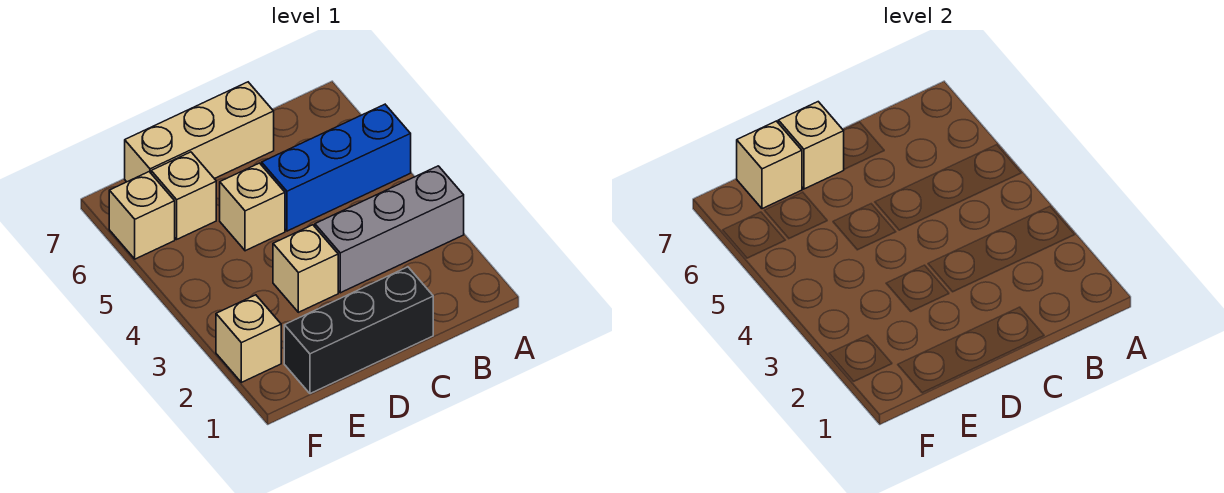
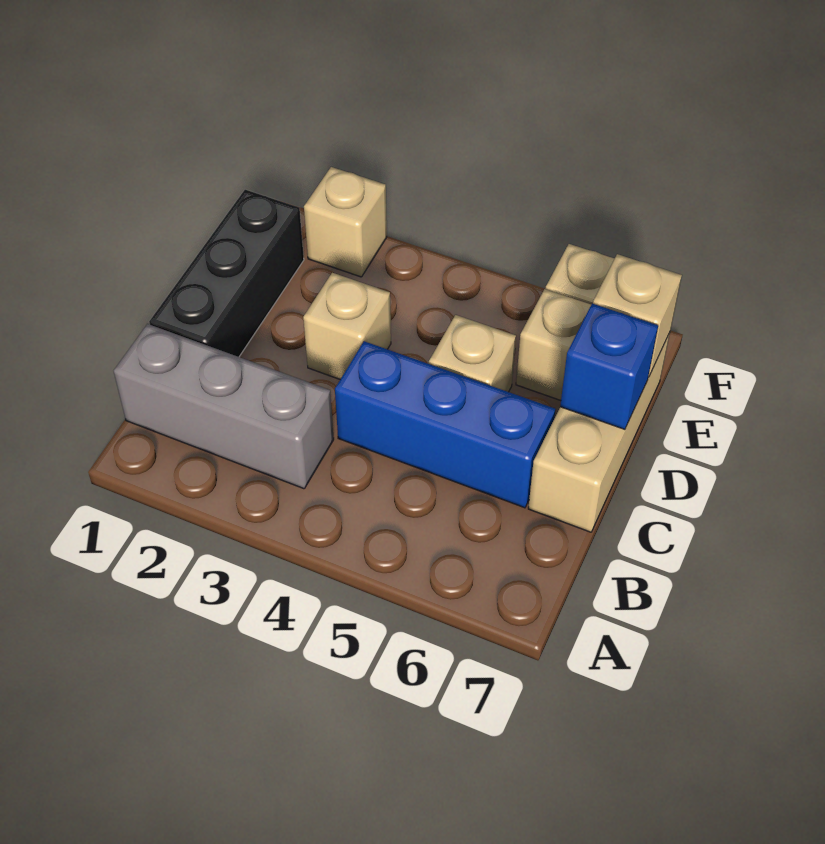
grey brick A3:C3 level 1 -> grey brick B1:B3 level 1
blue brick A5:C5 level 1 -> blue brick C4:C6 level 1
tan brick D7 level 2 -> blue brick D7 level 2

